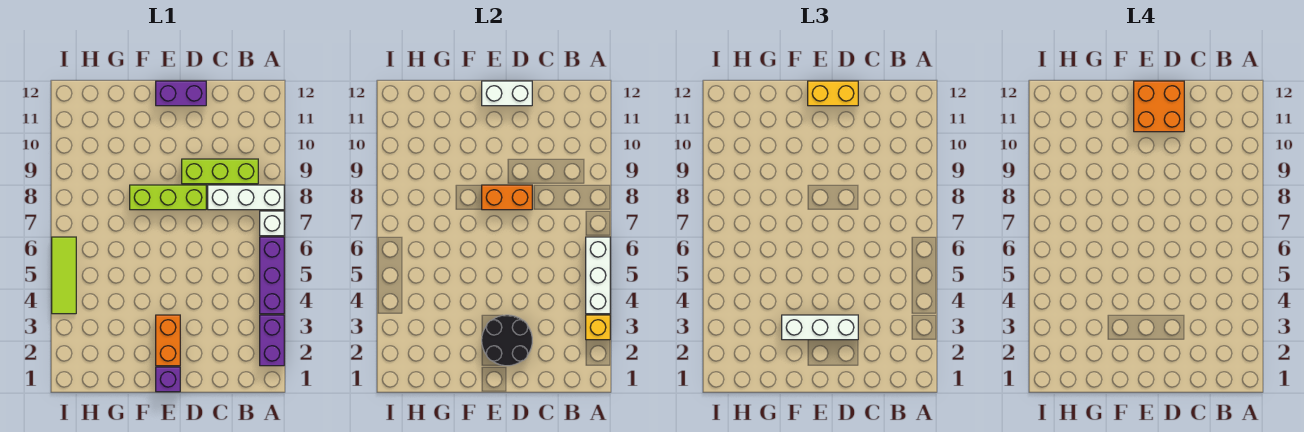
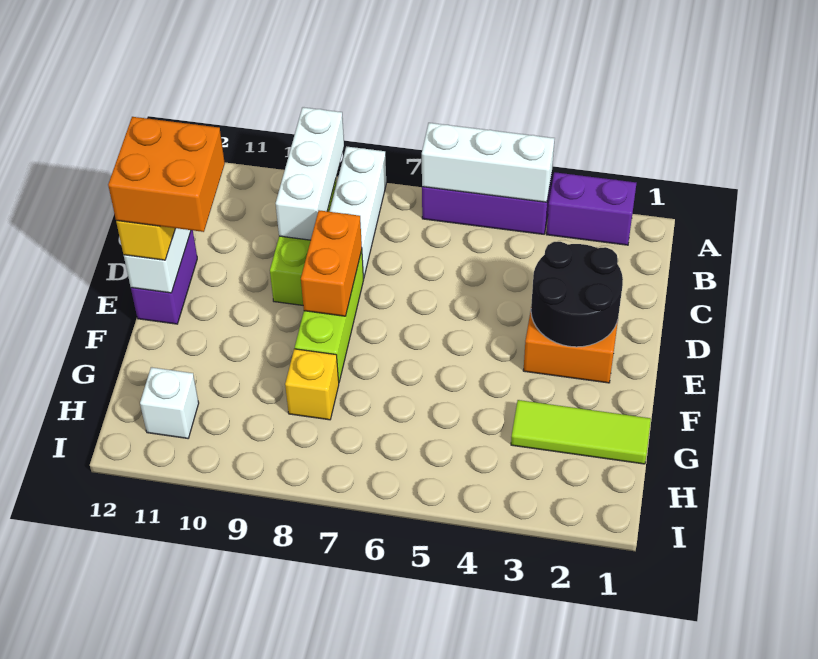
yellow brick A3 level 2 -> yellow brick G8 level 1
white brick A7 level 1 -> white brick H11 level 1
white brick D3:F3 level 3 -> white brick A9:C9 level 2
purple brick E1 level 1 -> none
lime tile I4:I6 level 1 -> lime tile G1:G3 level 1

